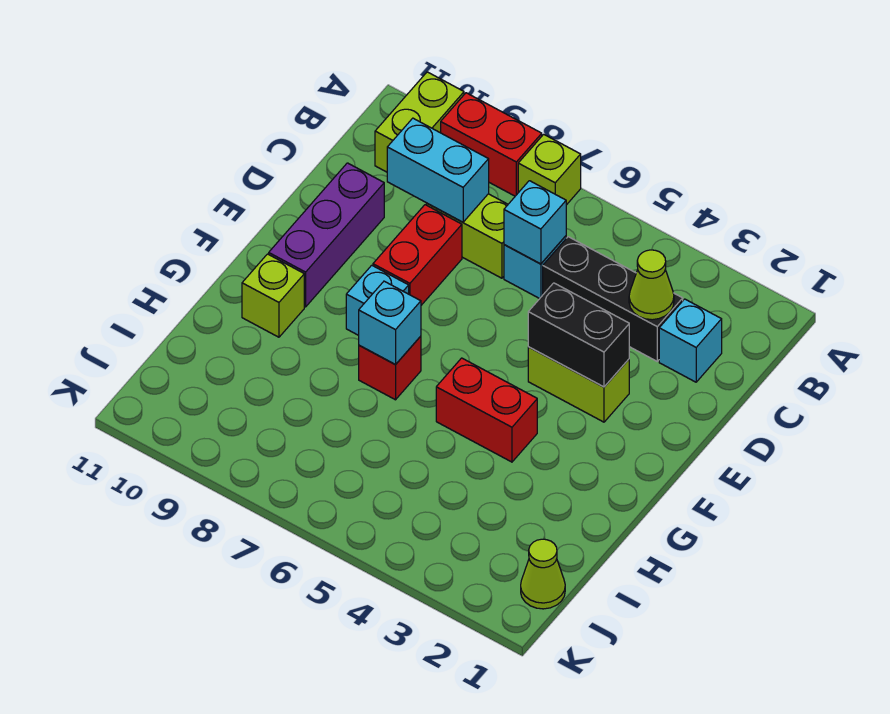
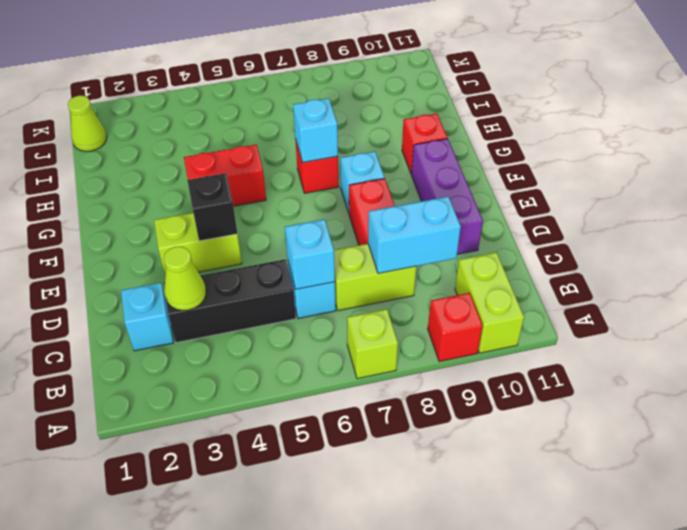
red brick A8:A9 level 1 -> red brick A9 level 1
black brick E3:E4 level 2 -> black brick E4 level 2
lime brick G10 level 1 -> red brick G10 level 1

